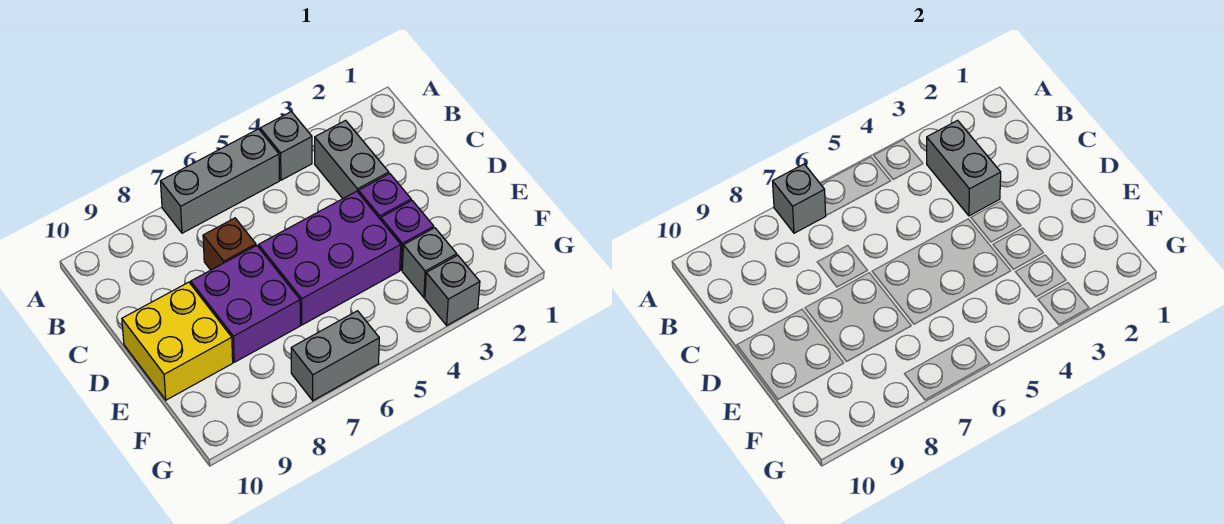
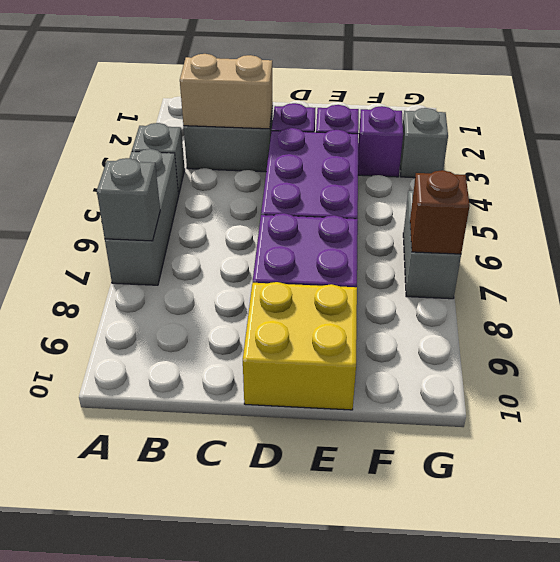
grey brick B3:C3 level 2 -> tan brick B3:C3 level 2
brown brick C7 level 1 -> brown brick G7 level 2
grey brick F3 level 1 -> purple brick F3 level 1

